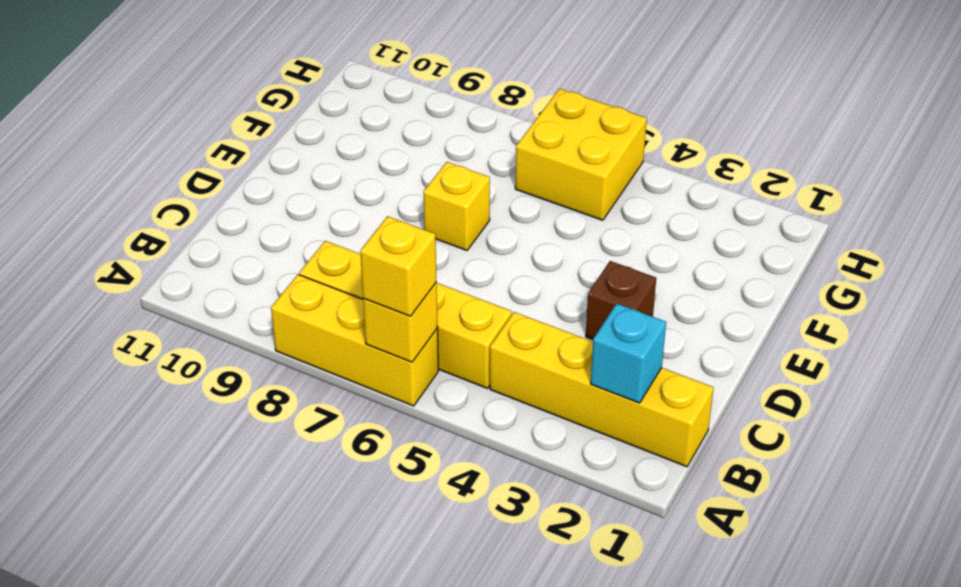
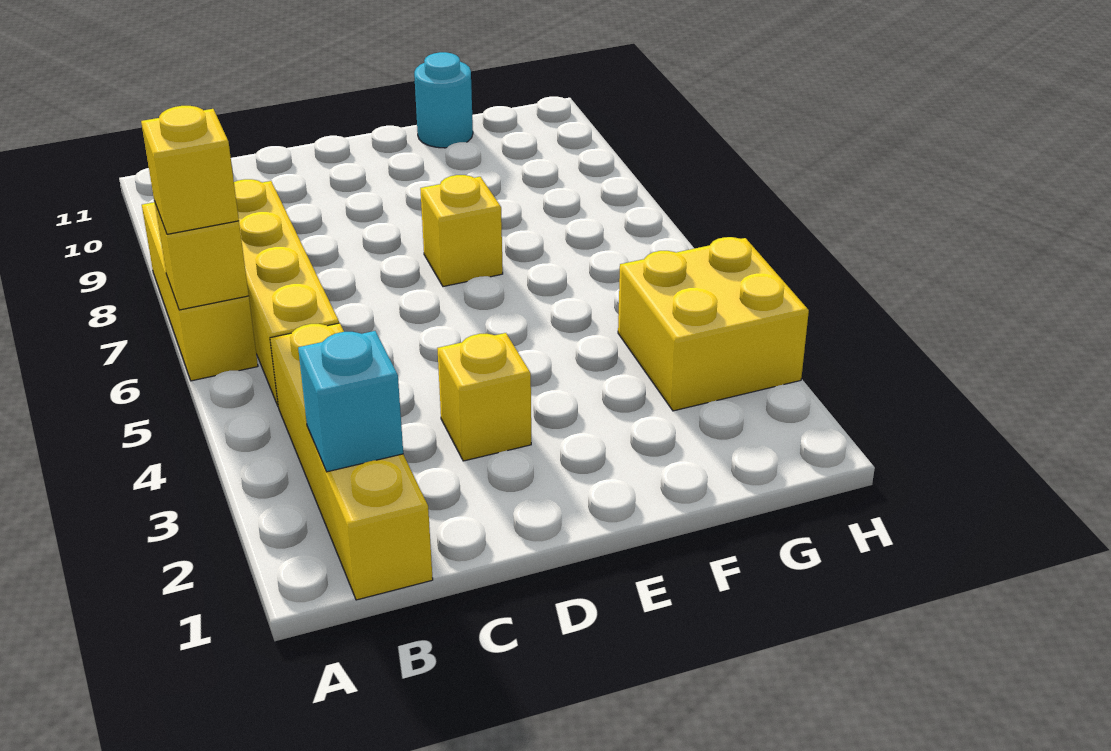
brown brick D3 level 1 -> yellow brick D3 level 1
none -> cyan round brick F11 level 1
yellow brick G5:H6 level 1 -> yellow brick G3:H4 level 1

